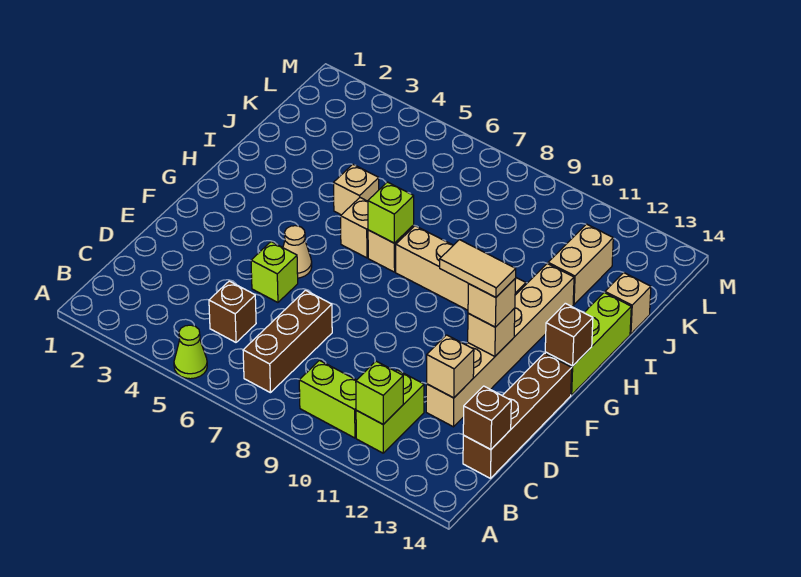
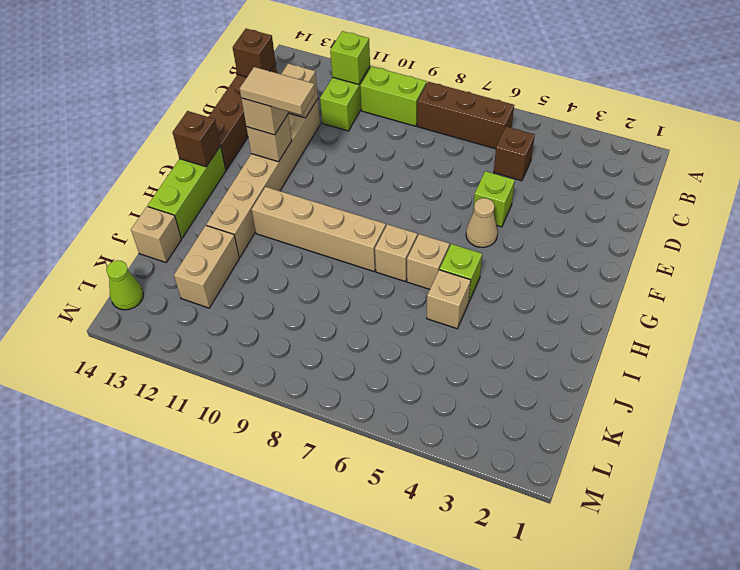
lime cone A5 level 1 -> lime cone L14 level 1
brown brick B7:D7 level 1 -> brown brick B6:B8 level 1
lime brick H7 level 2 -> lime brick H5 level 1

